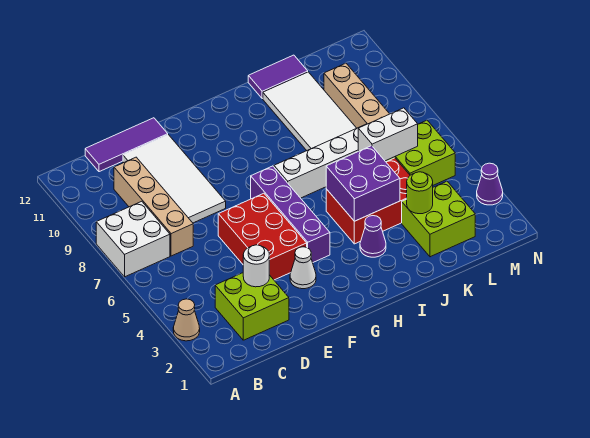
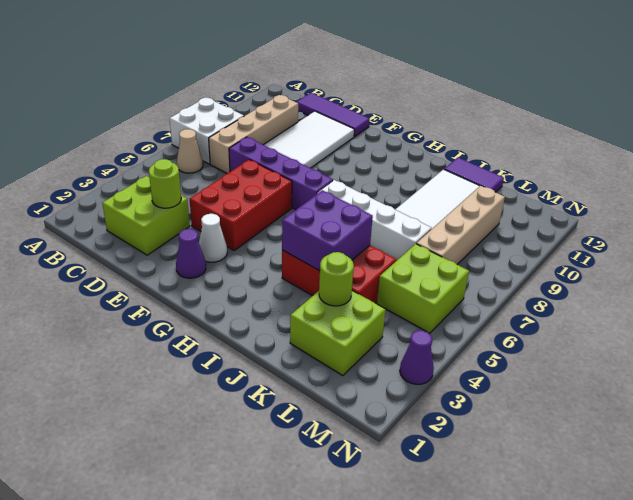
tan cone A3 level 1 -> tan cone B6 level 1
white round brick D3 level 2 -> lime round brick D3 level 2
purple brick G4:G7 level 1 -> purple brick D7:G7 level 1
purple cone I3 level 1 -> purple cone F2 level 1
white brick K6:L6 level 2 -> none

